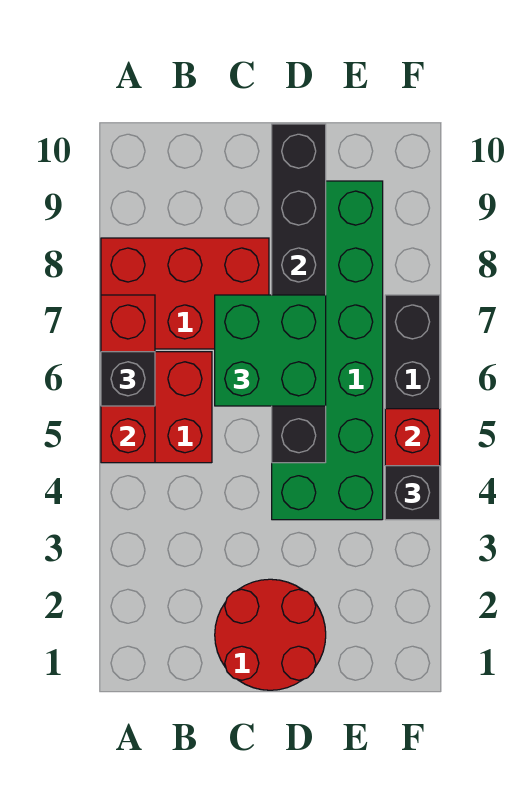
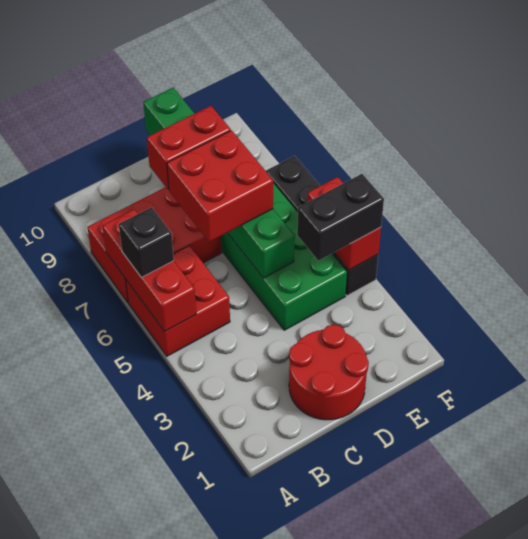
green brick C6:D7 level 3 -> red brick C6:D7 level 3
none -> red brick C8:D8 level 3
black brick D5:D10 level 2 -> green brick D5:D10 level 2
black brick F4 level 3 -> black brick E4:F4 level 3

